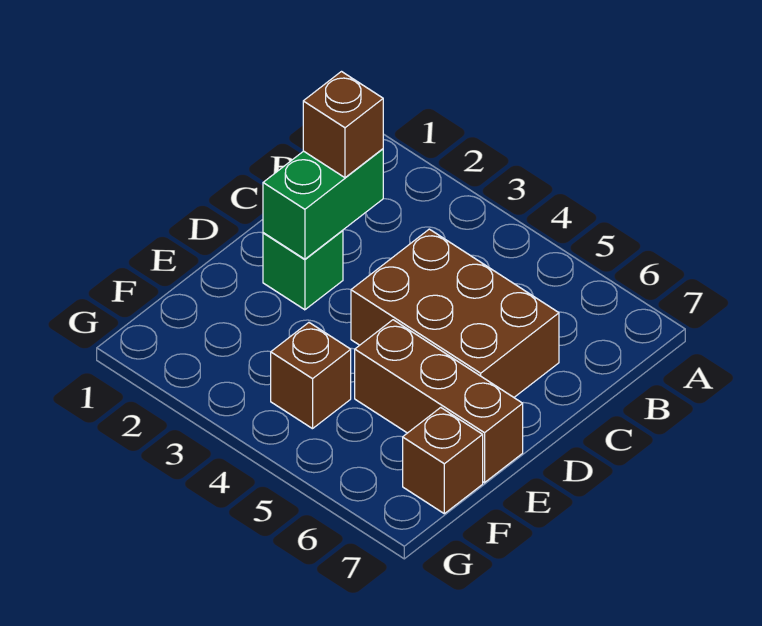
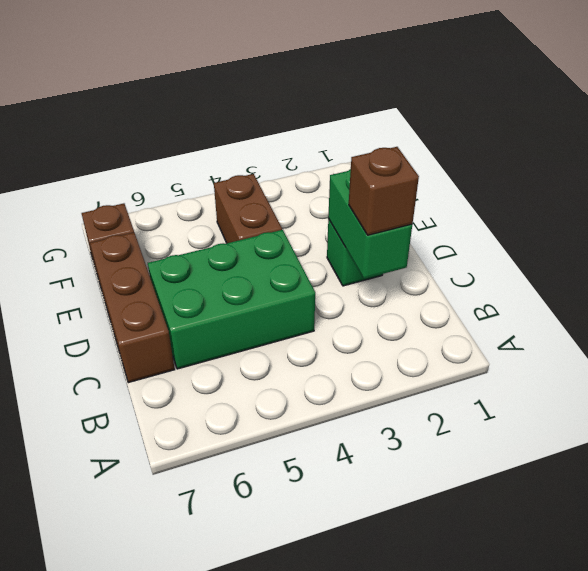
brown brick C4:D6 level 1 -> green brick C4:D6 level 1
brown brick E5:E7 level 1 -> brown brick C7:E7 level 1
brown brick F4 level 1 -> brown brick E4:F4 level 1

